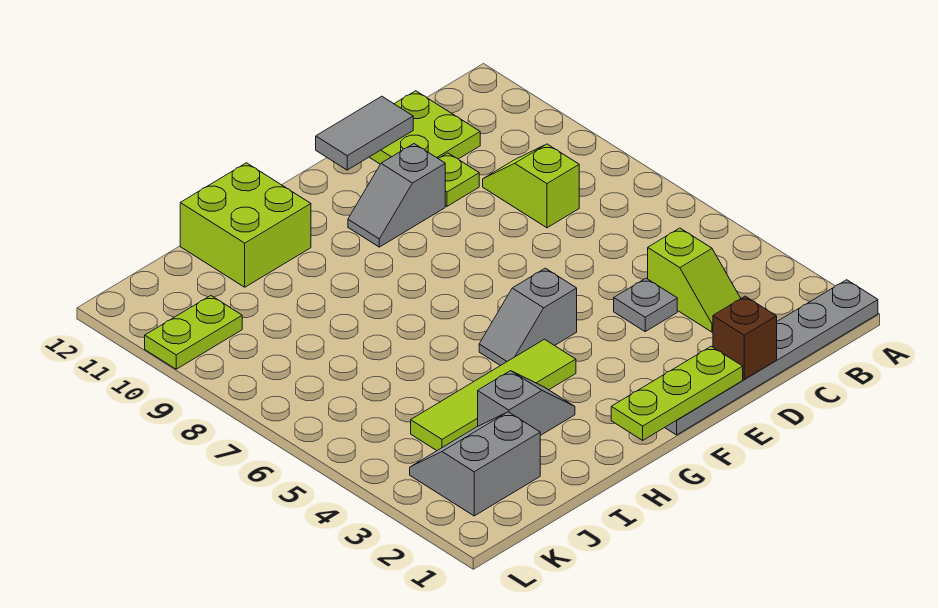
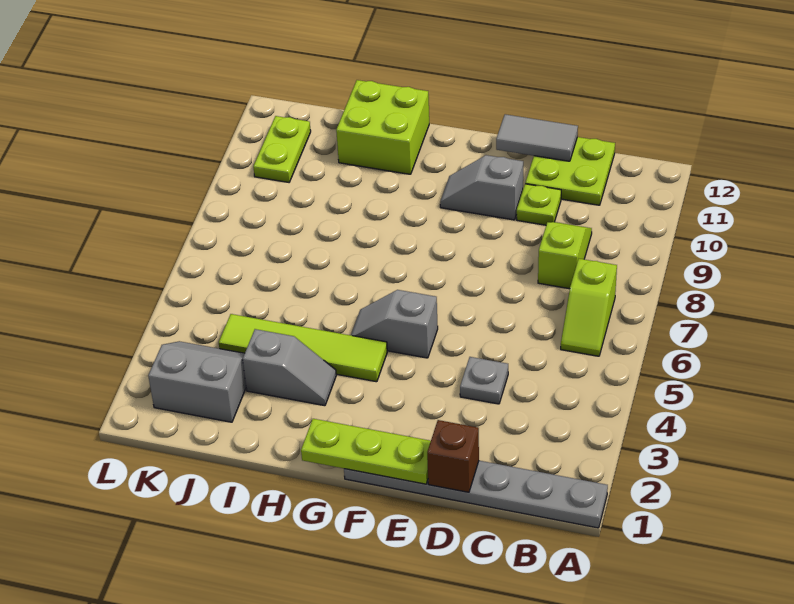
lime slope C3:C4 level 1 top 4 -> lime slope B6:B7 level 1 top 7
lime plate K10:L10 level 1 -> lime plate K10:K11 level 1

